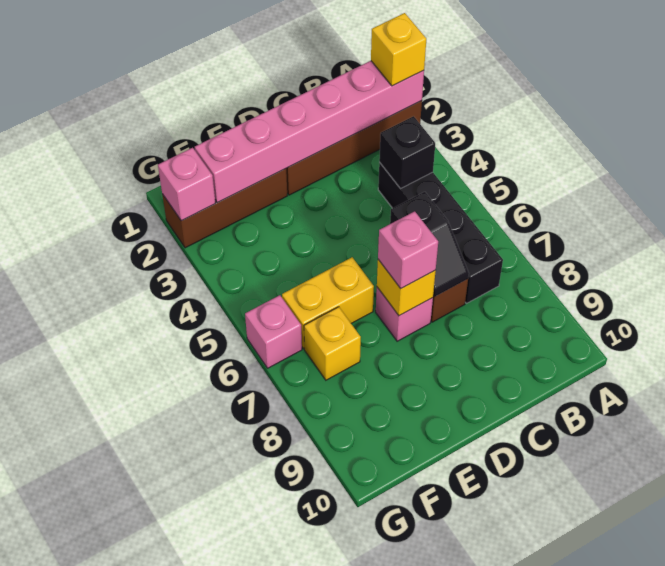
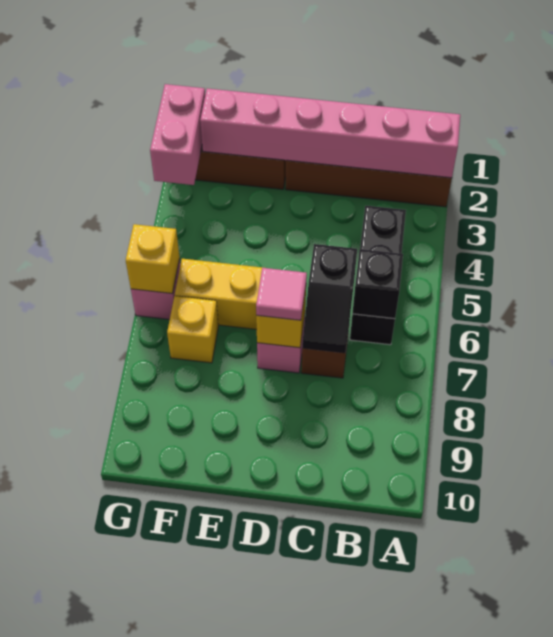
yellow brick A2 level 3 -> yellow brick G6 level 2
black brick B4:B7 level 1 -> black brick B4:B6 level 1
black brick B4 level 2 -> black brick B6 level 2
pink brick D7 level 3 -> pink tile D7 level 3
pink brick G2 level 2 -> pink brick G2:G3 level 2

